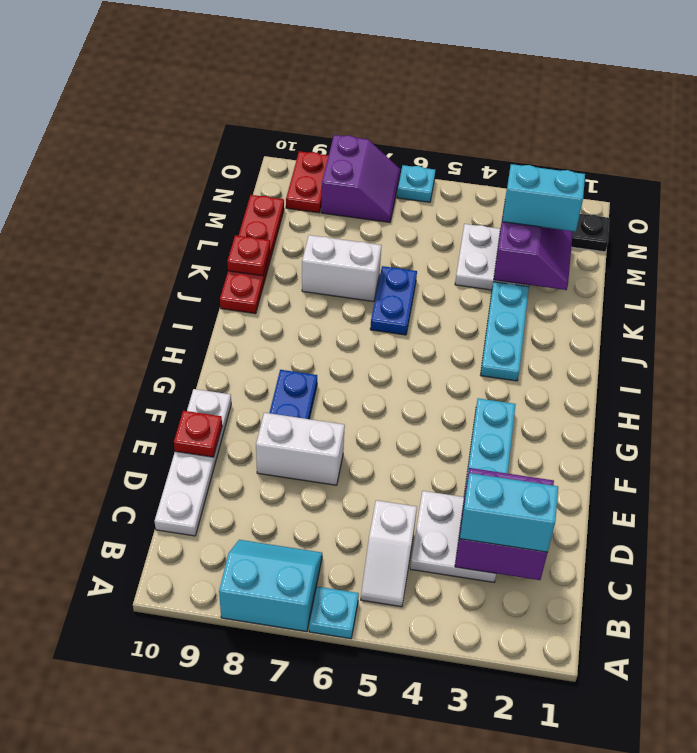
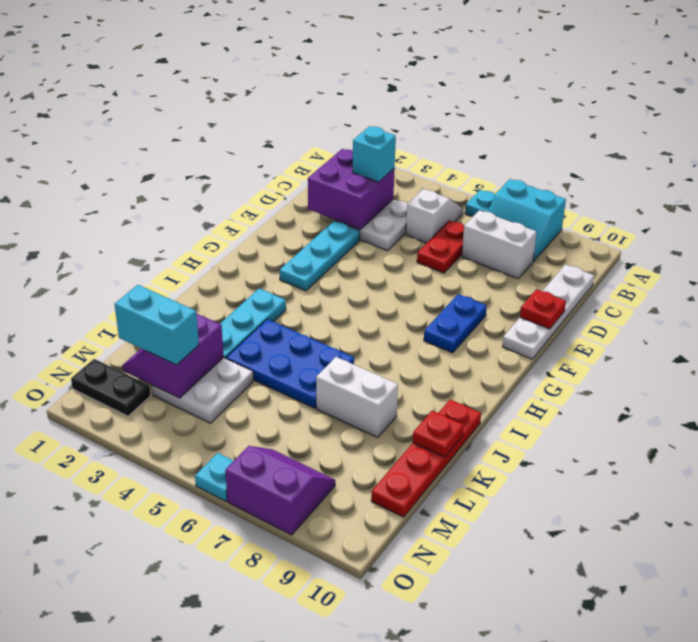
cyan brick C2:C3 level 3 -> cyan brick C3 level 3
white brick E7:E8 level 1 -> white brick C7:C8 level 1
blue plate J6:K6 level 1 -> blue plate J4:K6 level 1
purple slope N7:O8 level 1 top 8 -> purple slope N7:O8 level 1 top O
red plate N9:O9 level 1 -> red plate C6:D6 level 1

